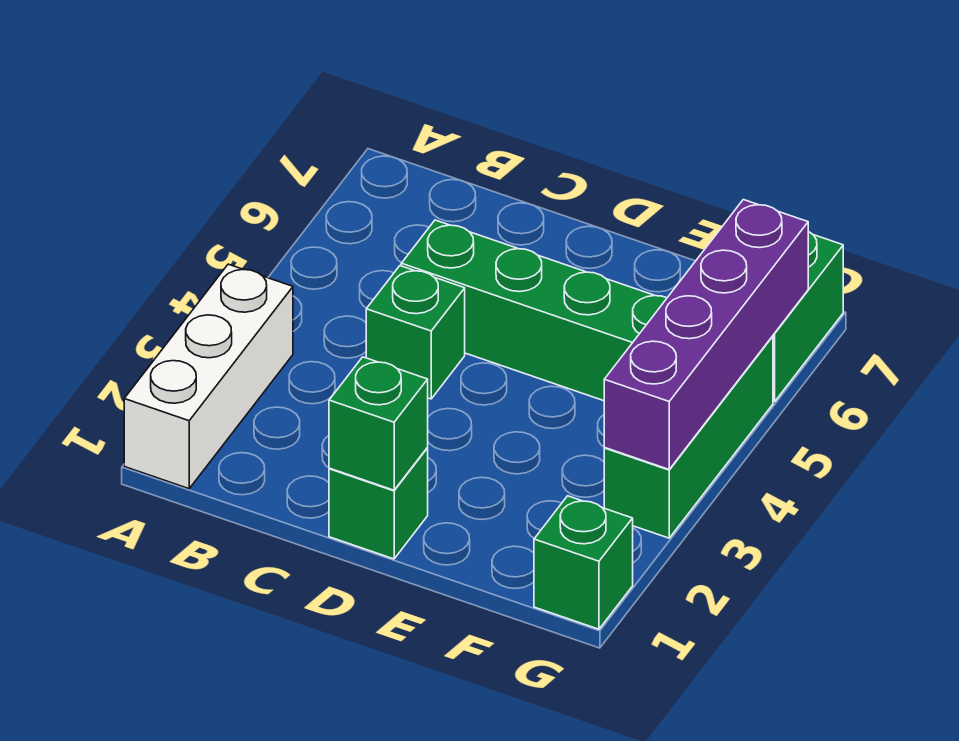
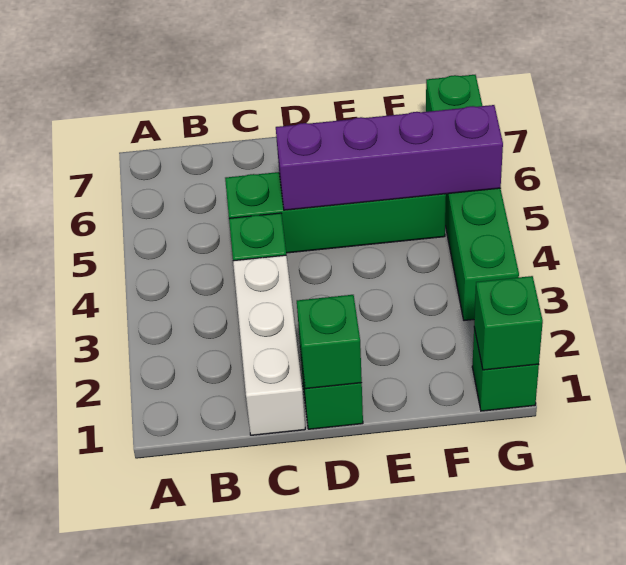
white brick A1:A3 level 1 -> white brick C1:C3 level 1
none -> green brick G1 level 2
purple brick G3:G6 level 2 -> purple brick D5:G5 level 2

